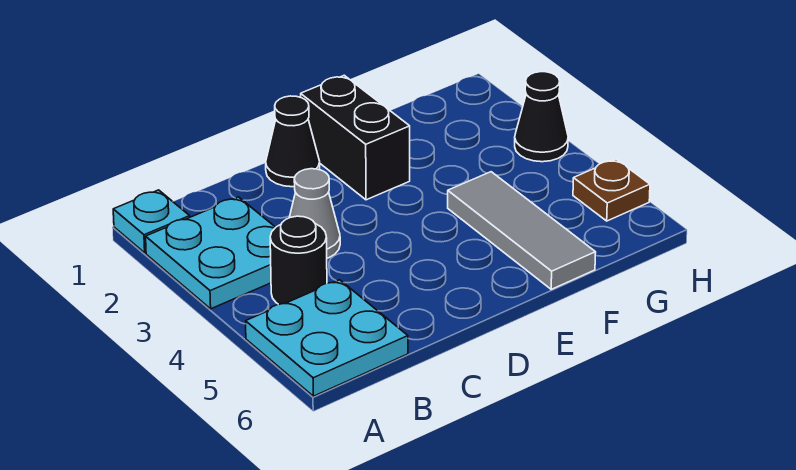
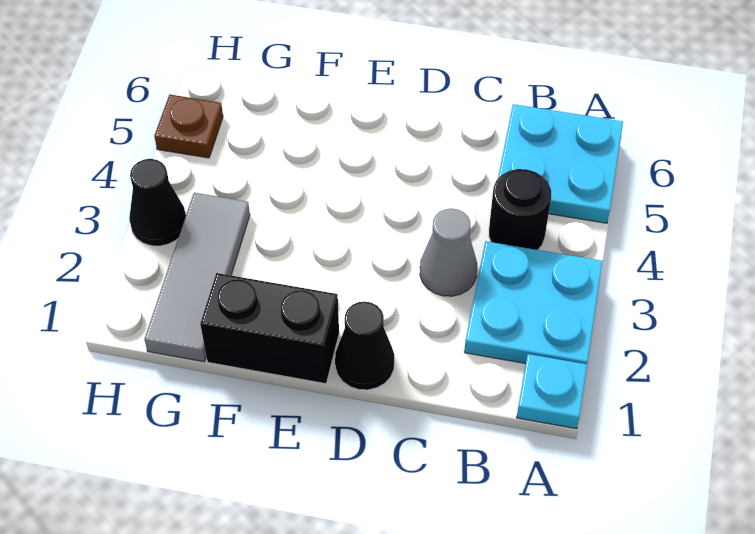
black brick E1:E2 level 1 -> black brick E1:F1 level 1
grey tile F4:F6 level 1 -> grey tile G1:G3 level 1

